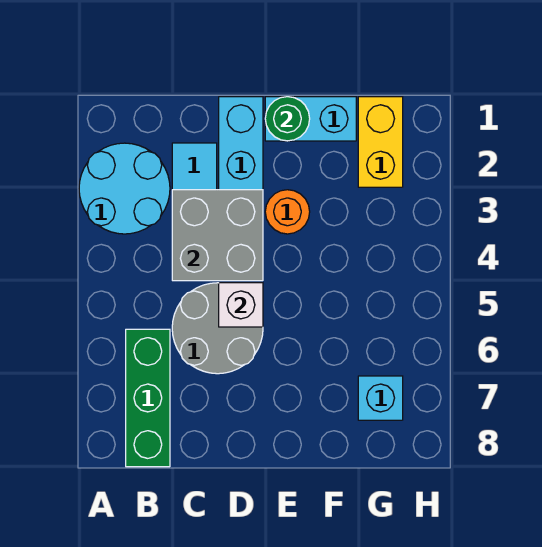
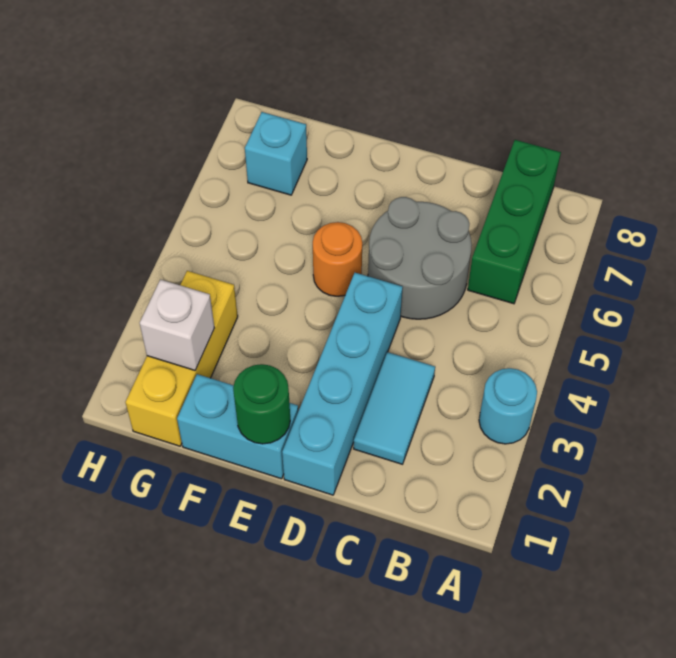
cyan round brick A2:B3 level 1 -> cyan round brick A3 level 1
grey brick C3:D4 level 2 -> none
white brick D5 level 2 -> white brick G2 level 2
orange round brick E3 level 1 -> orange round brick E5 level 1
yellow brick G1:G2 level 1 -> yellow brick G1:G3 level 1

